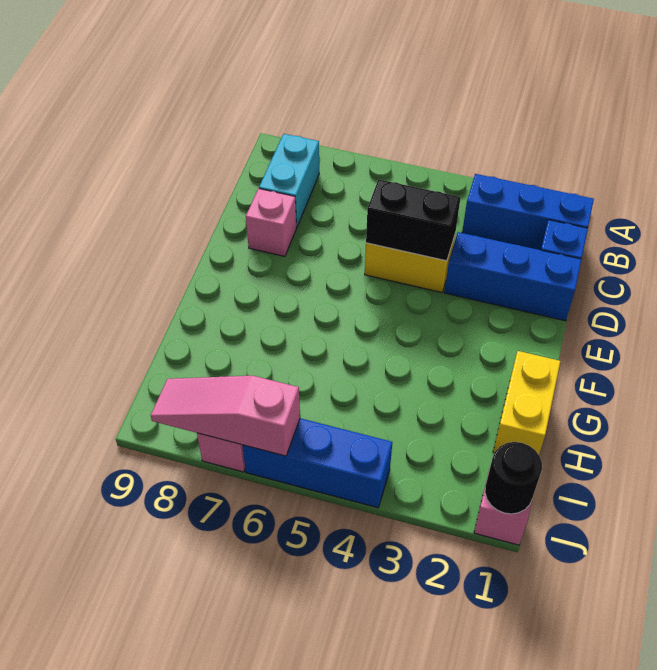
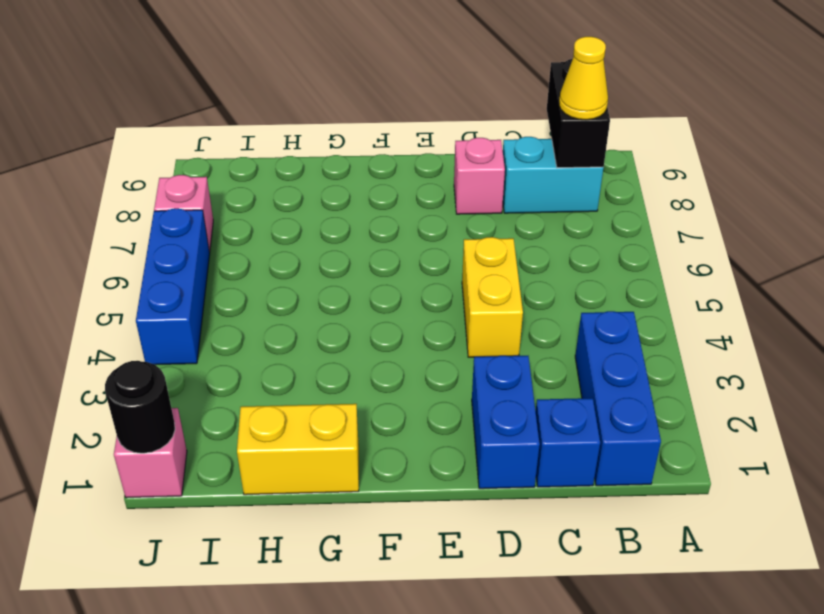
none -> yellow cone B8 level 3
blue brick D1:D3 level 1 -> blue brick D1:D2 level 1
black brick D4:D5 level 2 -> black brick B8:B9 level 2
pink slope J6:J8 level 2 top 6 -> none

